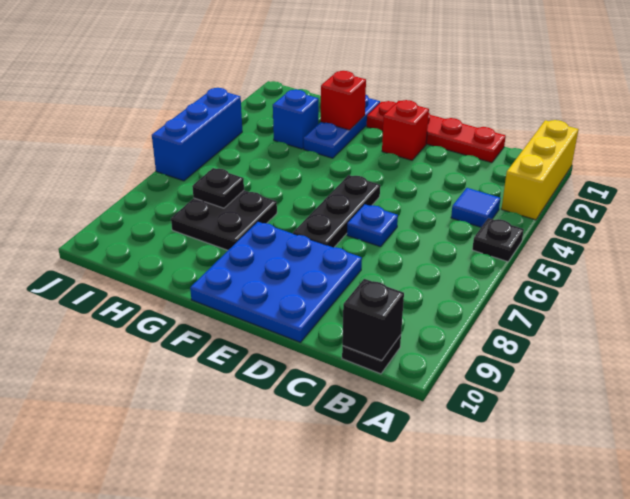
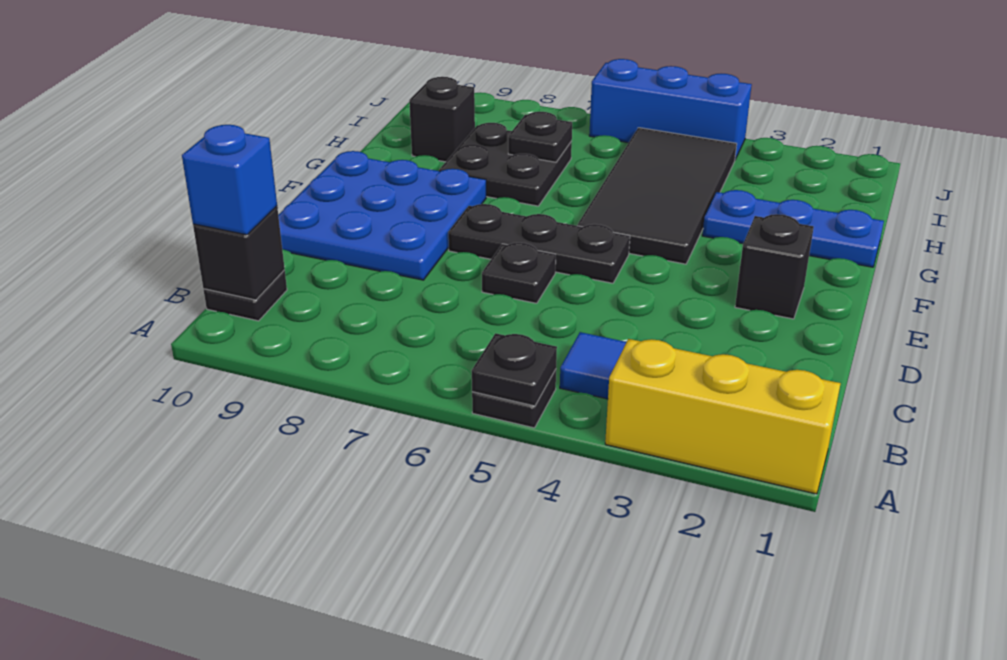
none -> black plate A5 level 2
red plate C1:F1 level 1 -> none
blue plate D6 level 1 -> black plate D6 level 1
red brick E2 level 1 -> black brick E2 level 1
none -> black tile F4:I5 level 1
red brick G2 level 2 -> none
blue brick H3 level 1 -> blue brick B10 level 3
none -> black brick H9 level 1

